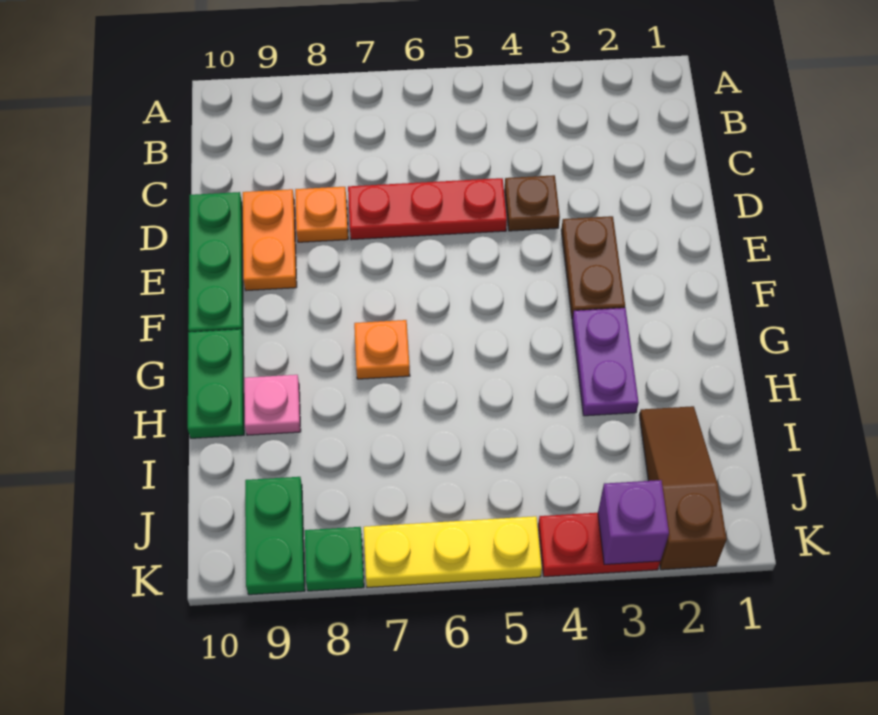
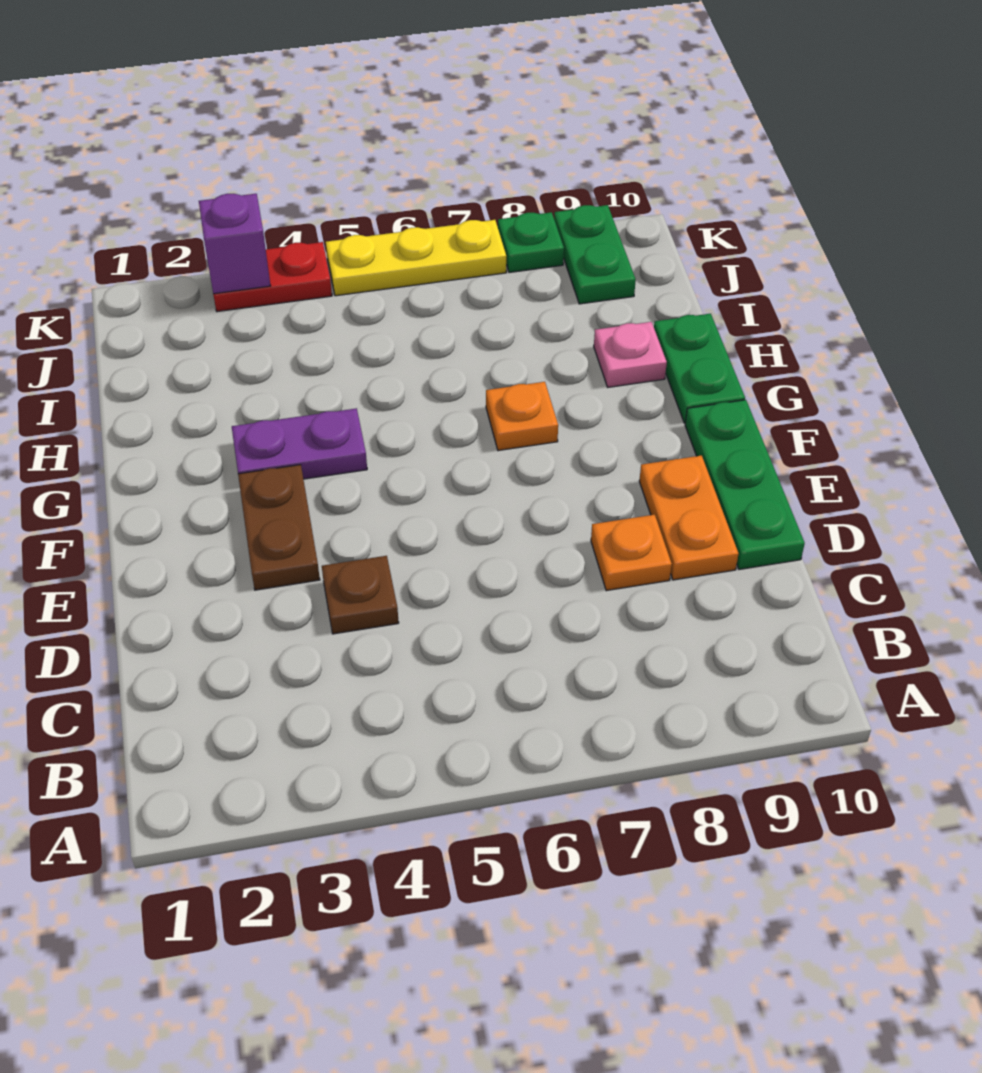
red plate D5:D7 level 1 -> none
purple plate G3:H3 level 1 -> purple plate G3:G4 level 1
brown slope I2:K2 level 1 top K -> none

